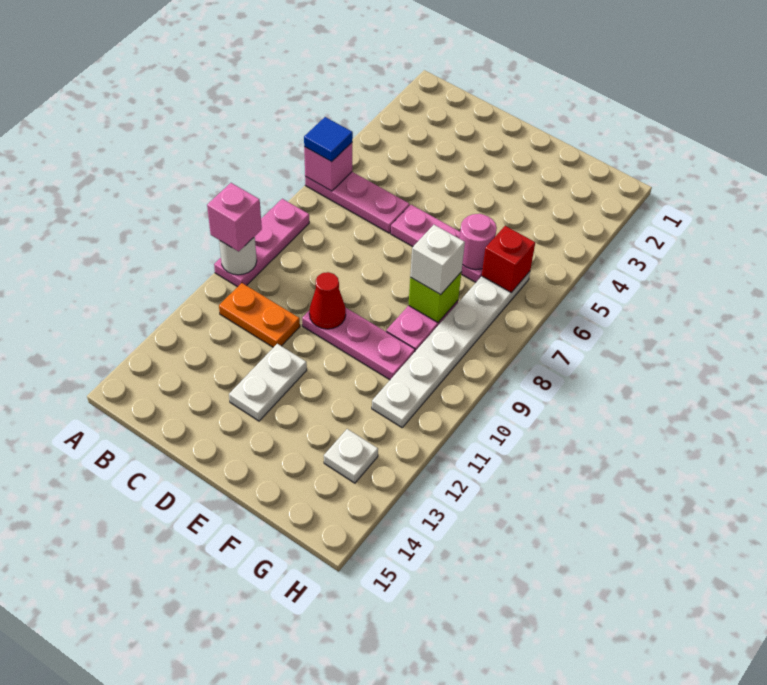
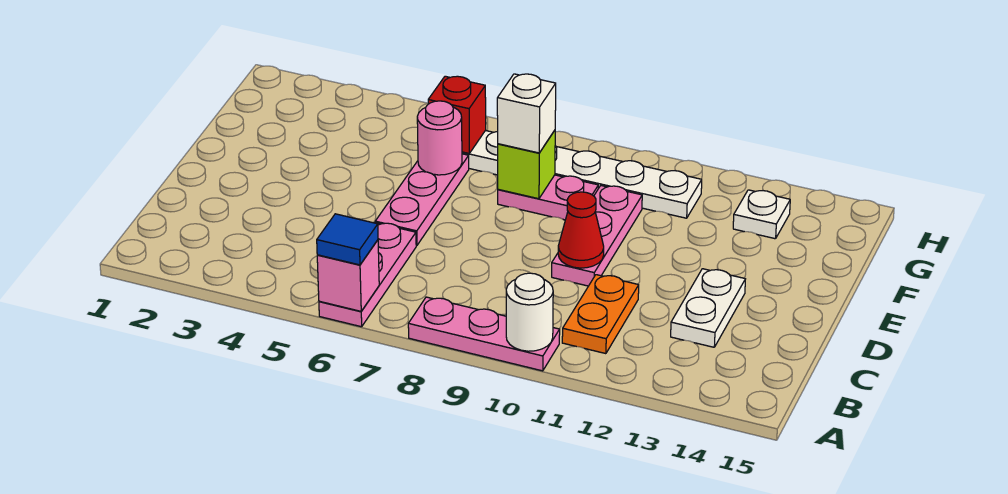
pink brick A10 level 3 -> none
white plate D12:D13 level 1 -> white plate C13:D13 level 1

